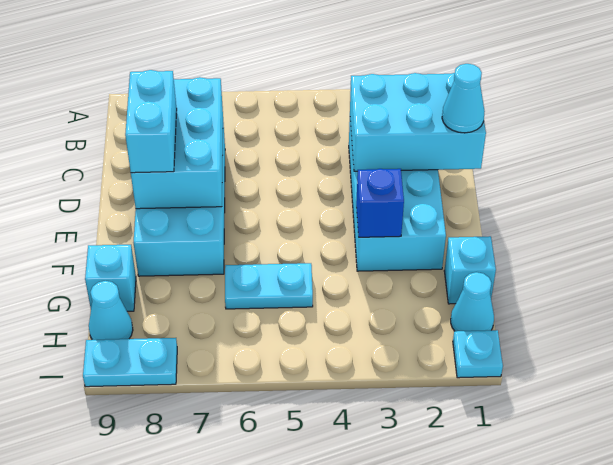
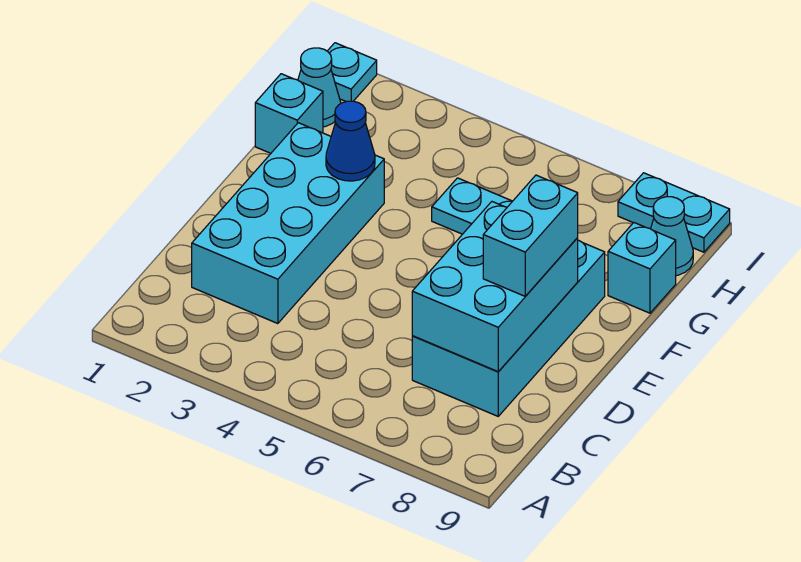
cyan brick C1:D3 level 2 -> none
cyan cone D1 level 3 -> none
blue brick F3 level 2 -> blue cone F3 level 2

